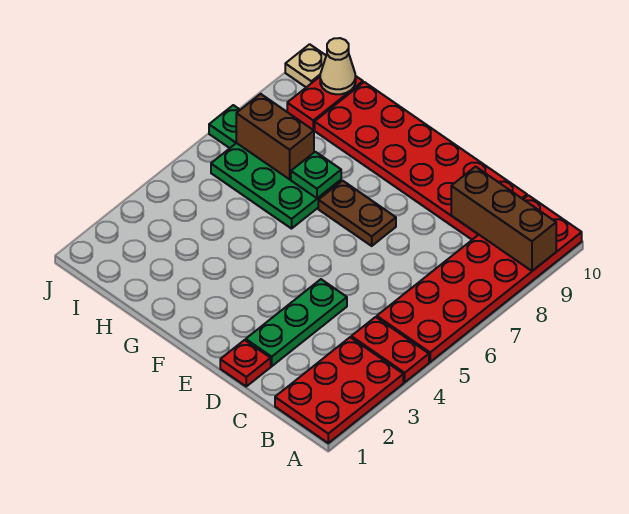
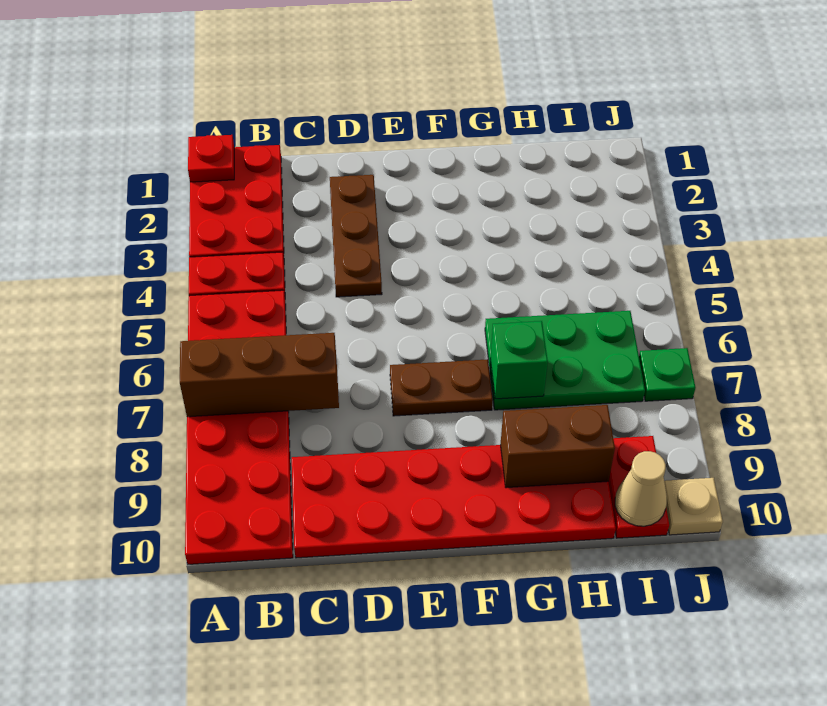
brown brick A9:C9 level 2 -> brown brick A7:C7 level 2
red plate D1 level 1 -> red plate A1 level 2
green plate D2:D4 level 1 -> brown plate D2:D4 level 1
green plate G7 level 2 -> green brick G7 level 2
brown brick H7:I7 level 2 -> brown brick G9:H9 level 2

